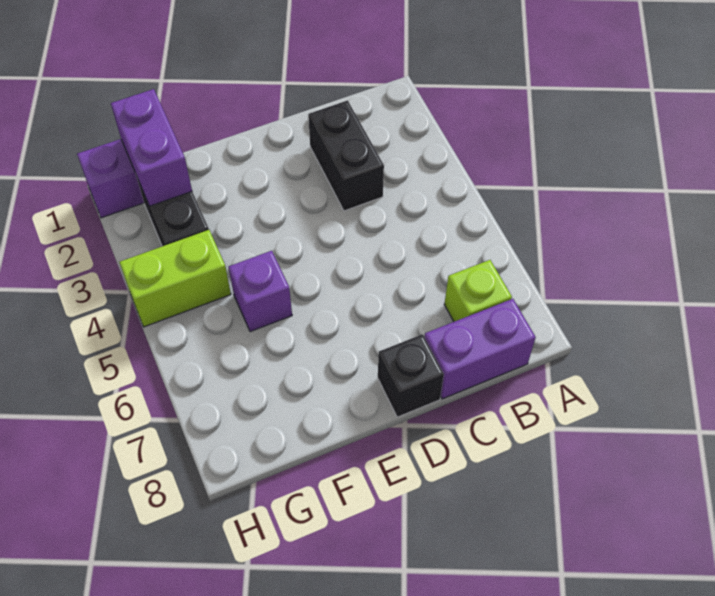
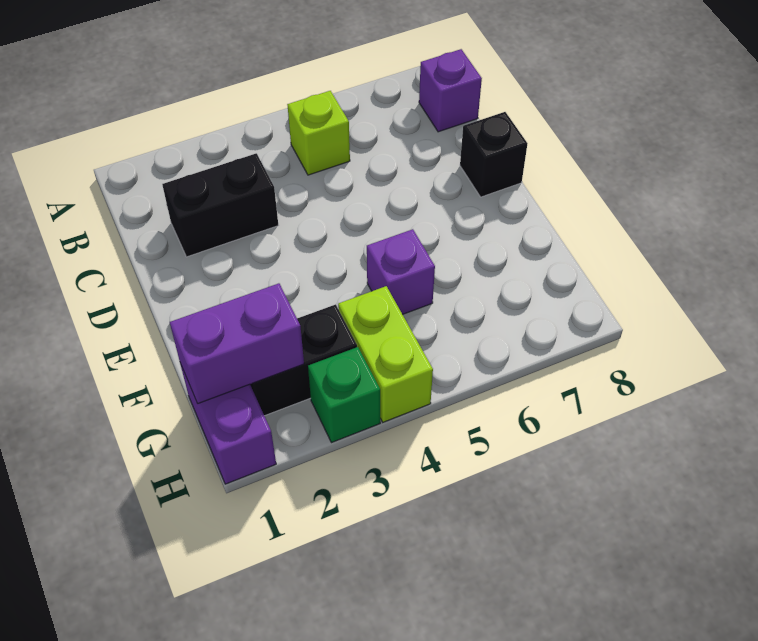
lime brick B7 level 1 -> lime brick B5 level 1
purple brick B8:C8 level 1 -> purple brick B8 level 1
none -> green brick H3 level 1

